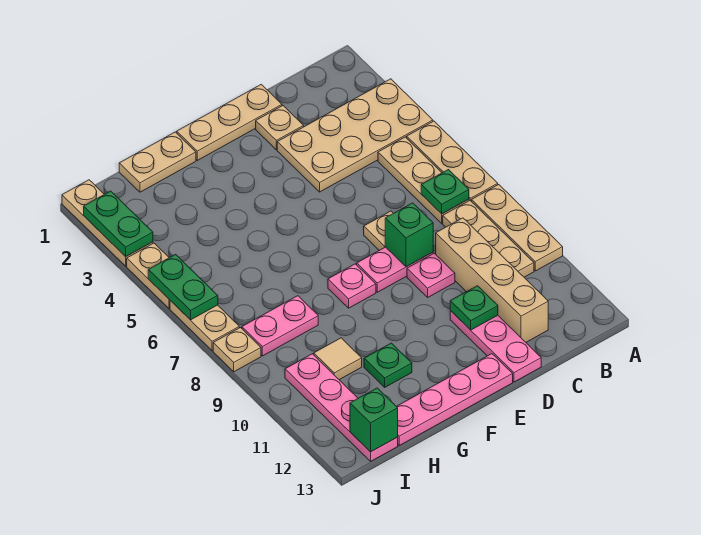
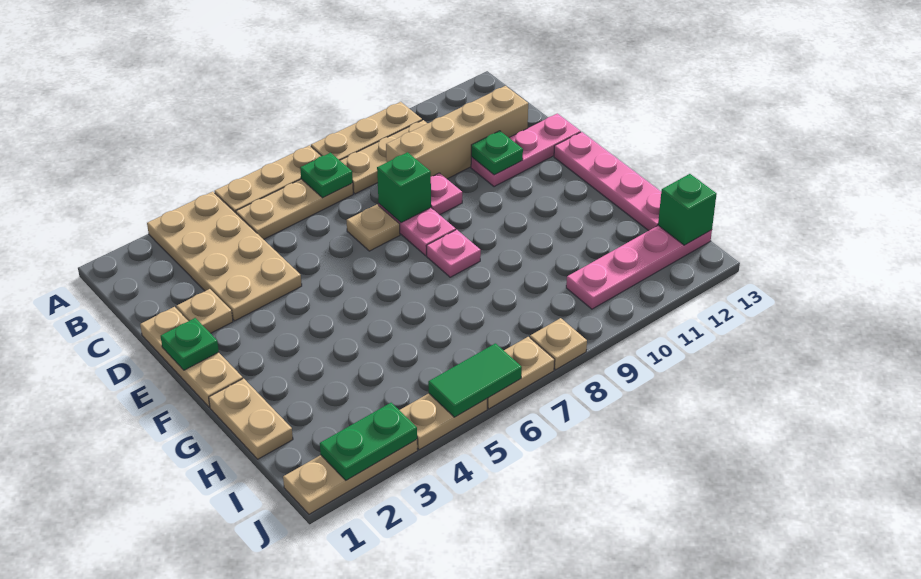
green plate G11 level 1 -> green plate E1 level 2
pink plate H8:I8 level 1 -> none
tan tile H10 level 1 -> none
green plate J5:J6 level 2 -> green tile J5:J6 level 2

